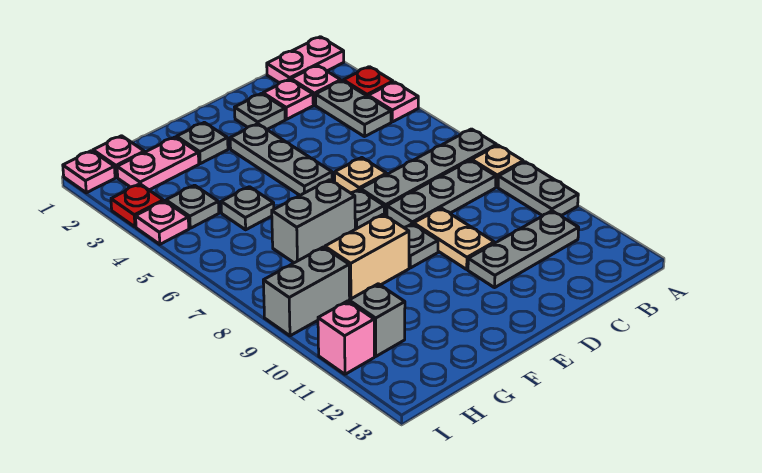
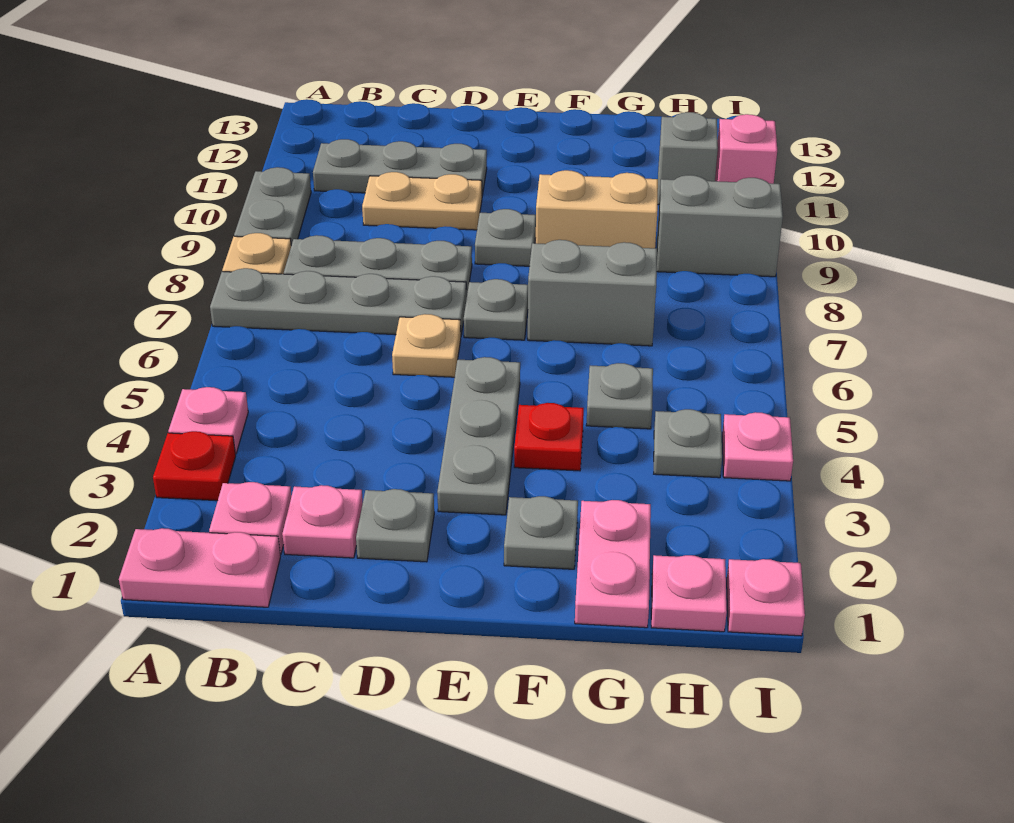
grey plate B3:B4 level 1 -> none
tan plate D9:D10 level 1 -> tan plate C10:D10 level 1
pink plate G2:H2 level 1 -> pink plate G1:G2 level 1
red plate I3 level 1 -> red plate F4 level 1

